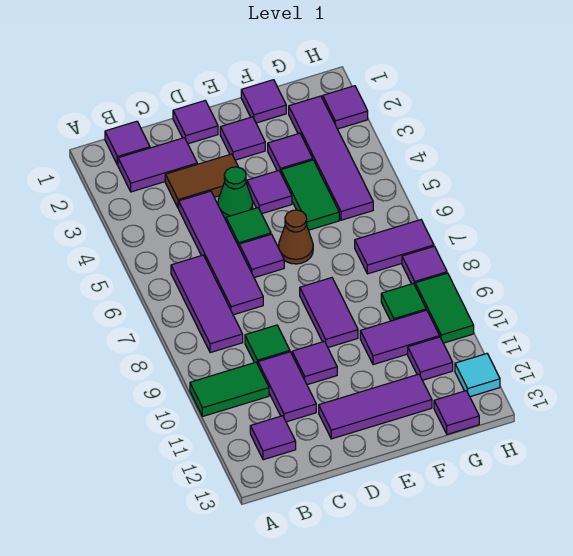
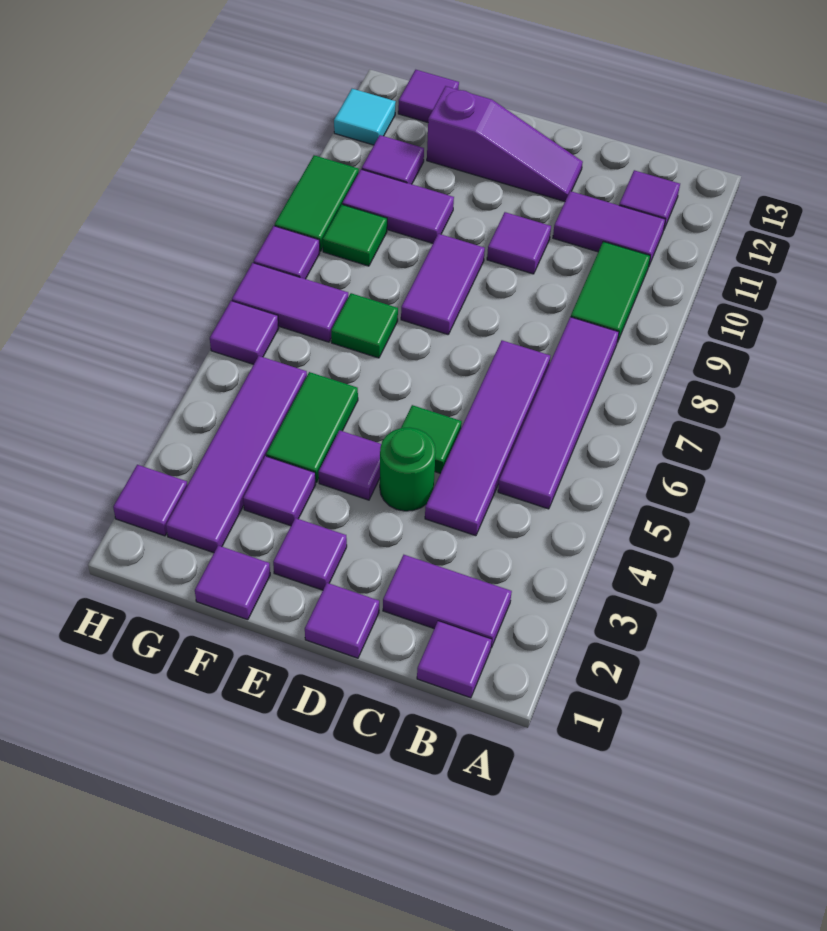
green tile A10:B10 level 1 -> green tile B9:B10 level 1
purple tile B6:B8 level 1 -> purple tile B5:B8 level 1
brown tile C3:D3 level 1 -> none
green tile C9 level 1 -> green tile F7 level 1
purple tile C10:C11 level 1 -> purple tile B11:C11 level 1
green cone D4 level 1 -> green round brick D4 level 1
purple tile D6 level 1 -> purple tile H6 level 1
purple tile D12:F12 level 1 -> purple slope D12:F12 level 1 top F
brown cone E6 level 1 -> none

